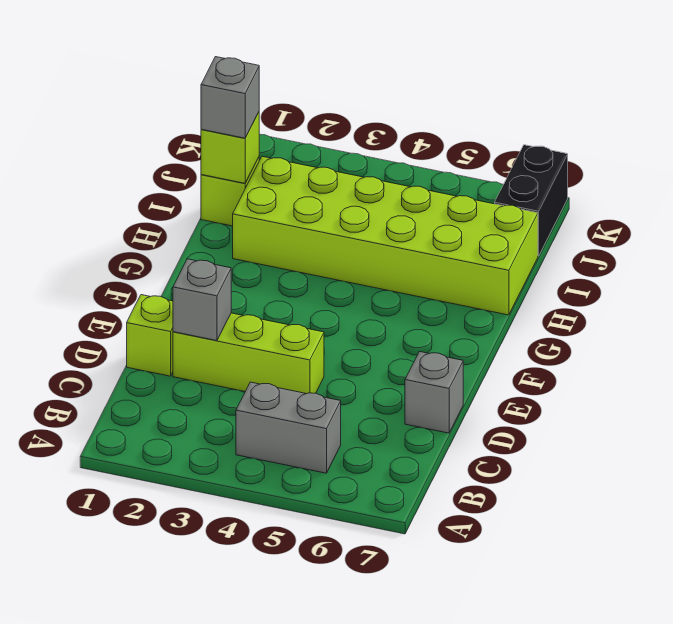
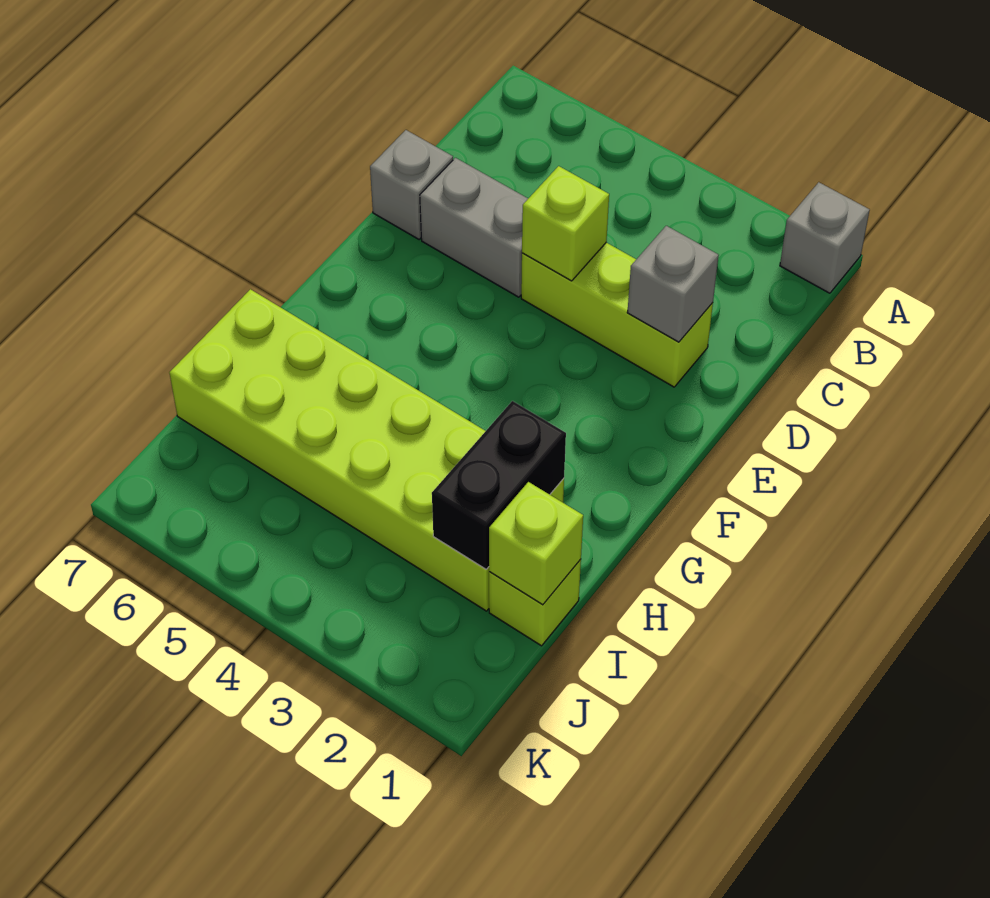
grey brick B4:B5 level 1 -> grey brick D5:D6 level 1
lime brick D1 level 1 -> lime brick D4 level 2
grey brick I1 level 3 -> grey brick A1 level 1
black brick J7:K7 level 1 -> black brick H2:I2 level 2

